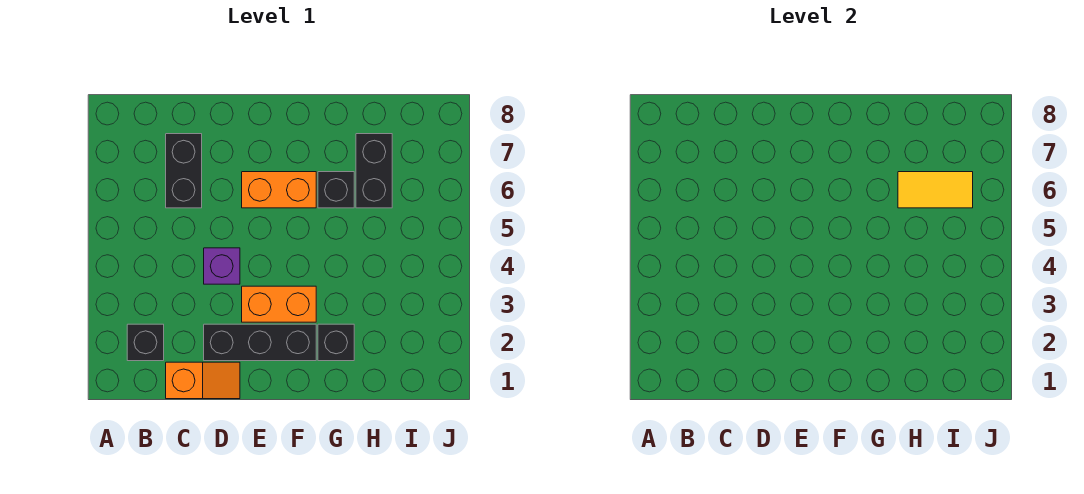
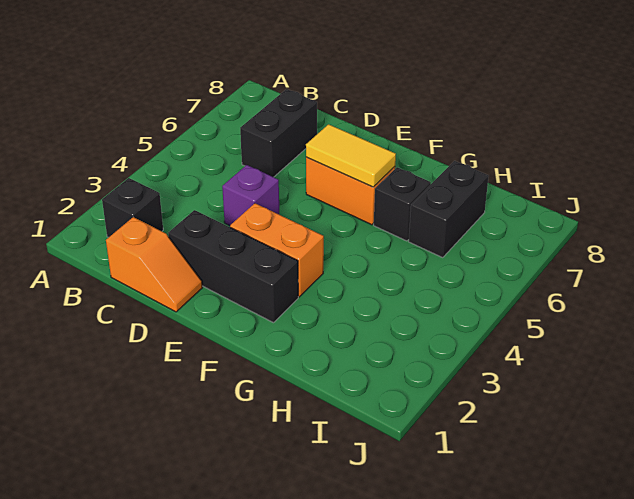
black brick G2 level 1 -> none
yellow tile H6:I6 level 2 -> yellow tile E6:F6 level 2

